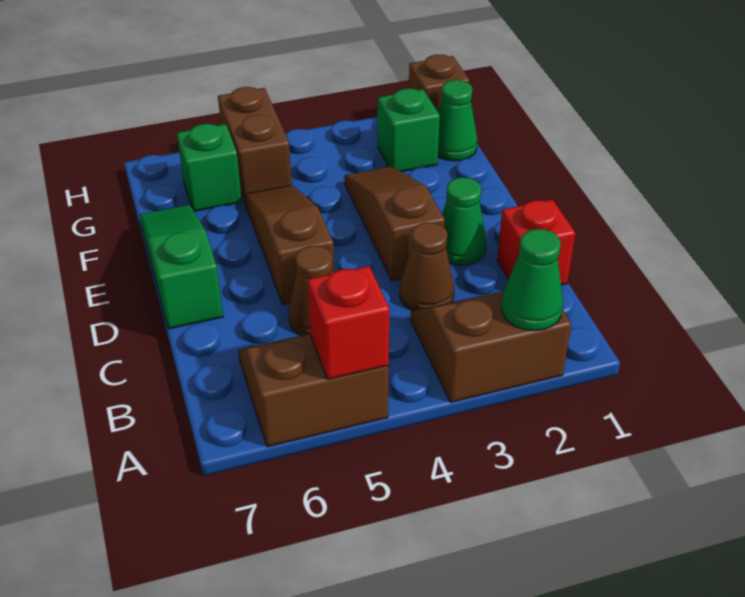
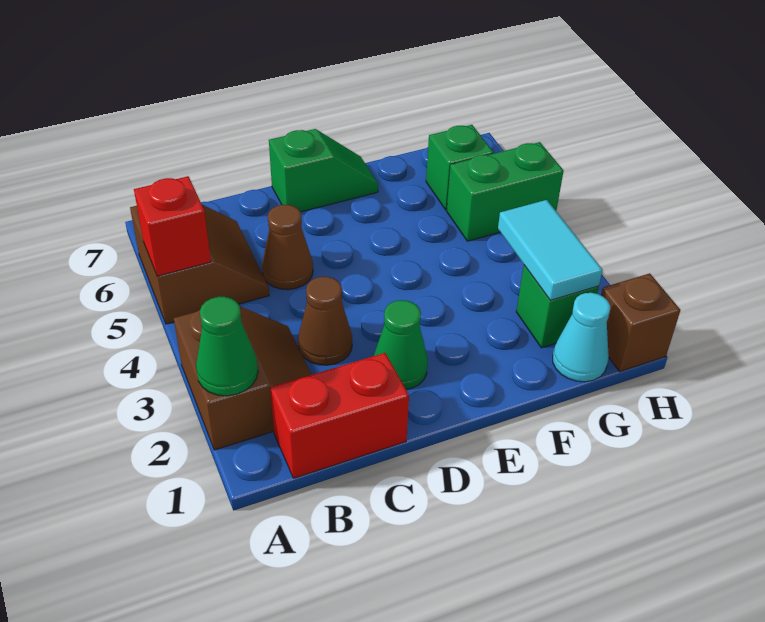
red brick C1 level 1 -> red brick B1:C1 level 1
brown slope D3:F3 level 1 top D -> none
brown slope D5:F5 level 1 top D -> none
green slope D7:F7 level 1 top D -> green slope D7:E7 level 1 top D
green cone G1 level 1 -> cyan cone G1 level 1
none -> cyan tile G2:G3 level 2
brown brick G5:H5 level 1 -> green brick G5:H5 level 1

